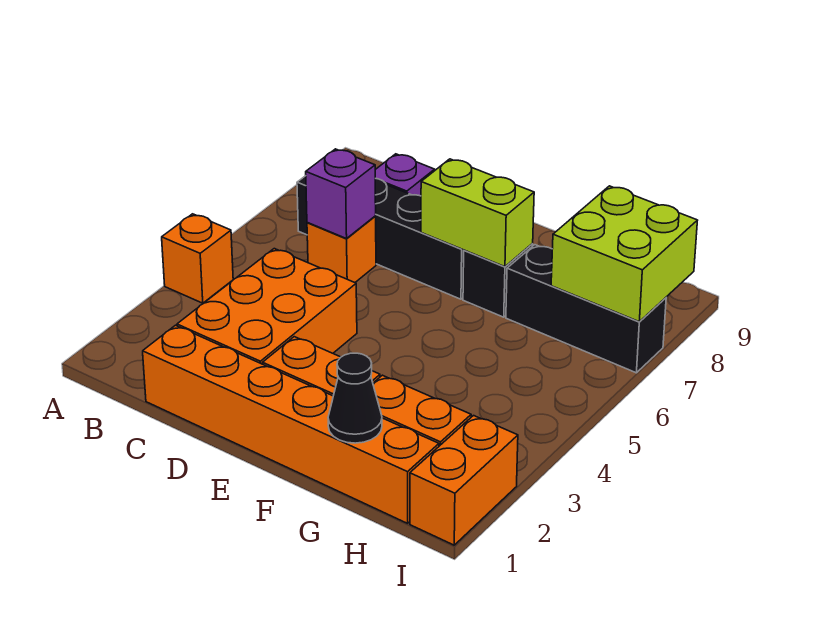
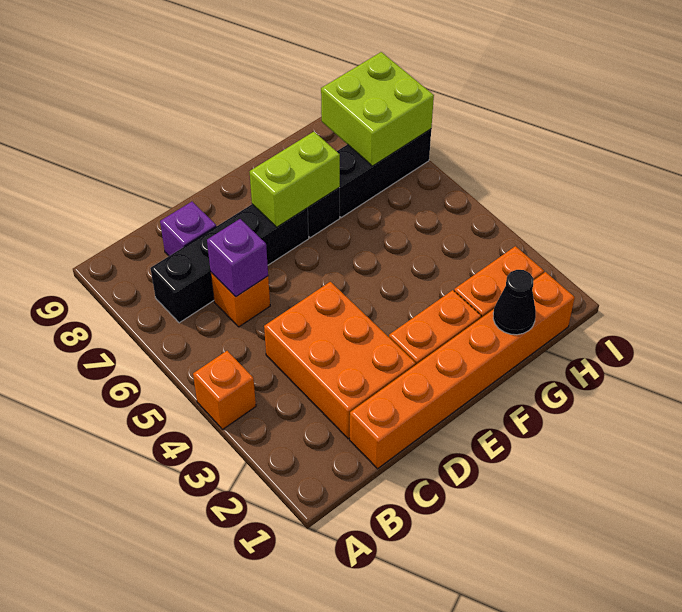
orange brick I1:I2 level 1 -> none

